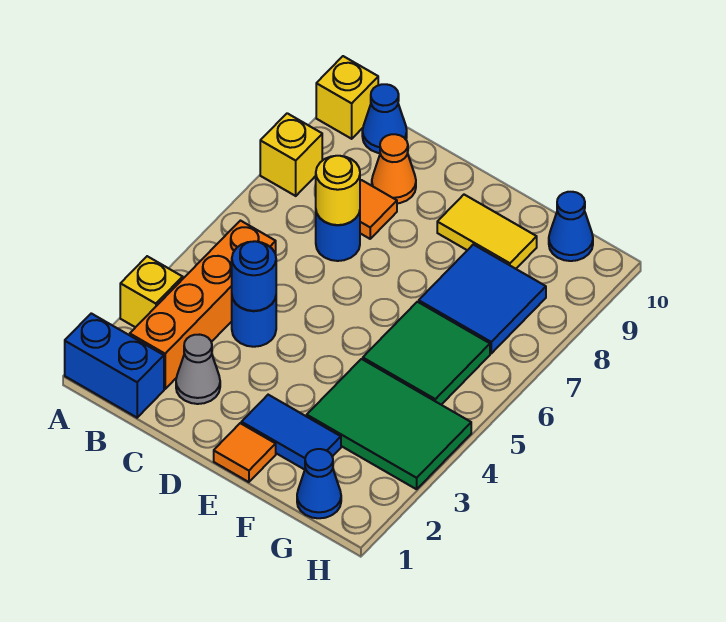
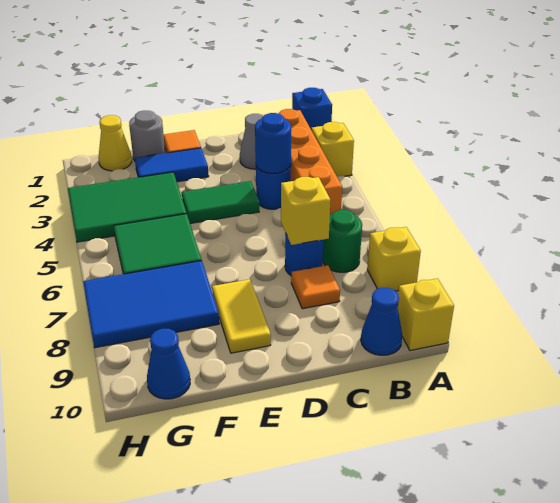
blue brick A1:B1 level 1 -> blue brick A1 level 1
none -> green round brick B7 level 1
yellow round brick C7 level 2 -> yellow brick C7 level 2
orange cone C9 level 1 -> none
none -> green tile D4:E4 level 1
yellow tile E9:F9 level 1 -> yellow tile E8:E9 level 1
none -> grey round brick F1 level 1
blue tile F7:G8 level 1 -> blue tile F7:H8 level 1
blue cone G1 level 1 -> yellow cone G1 level 1

